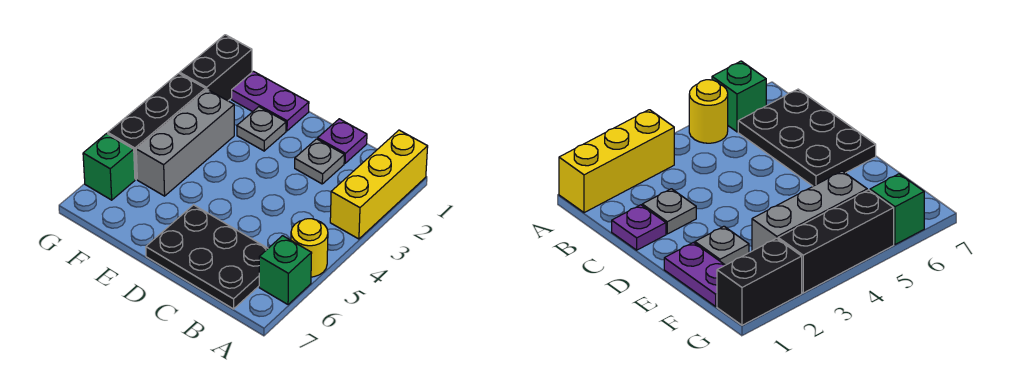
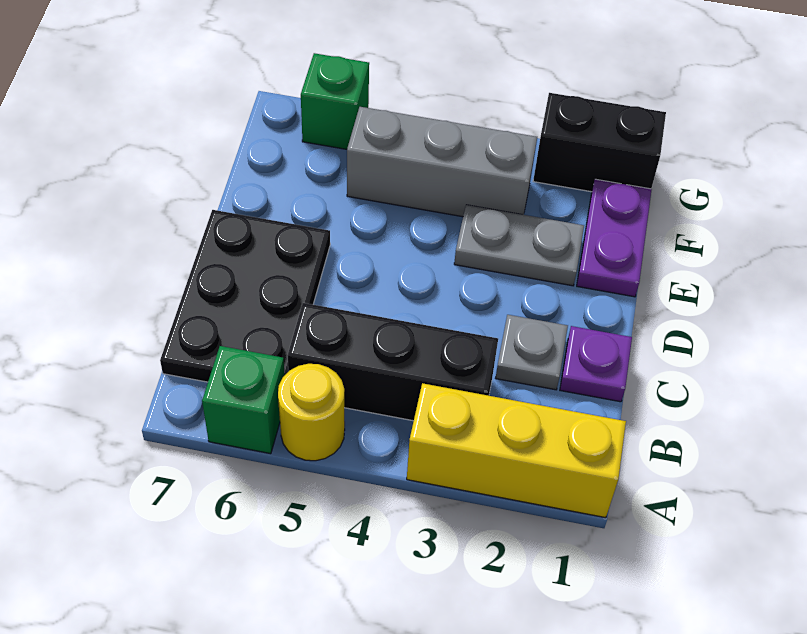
grey plate E2 level 1 -> grey plate E2:E3 level 1
black brick G3:G5 level 1 -> black brick B3:B5 level 1

